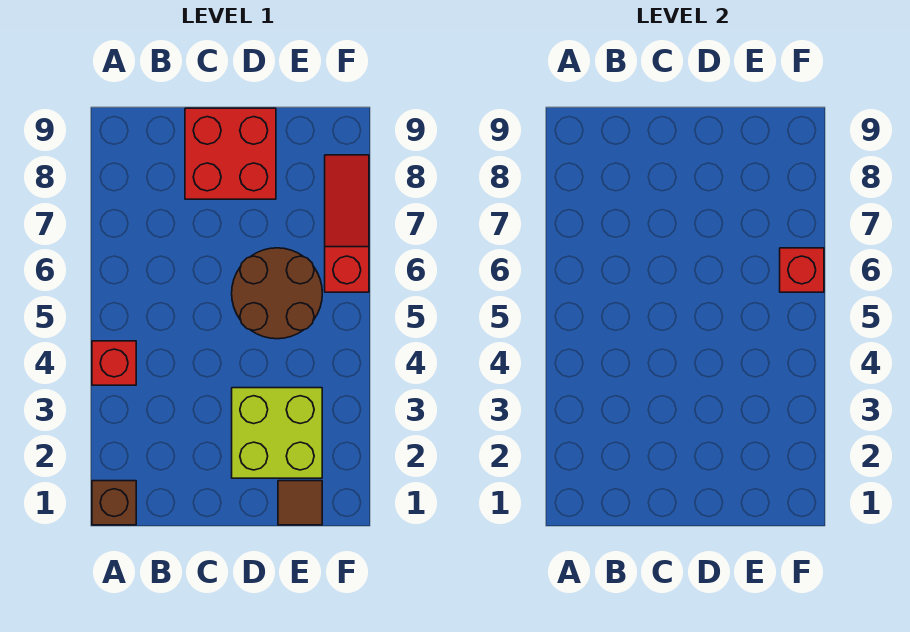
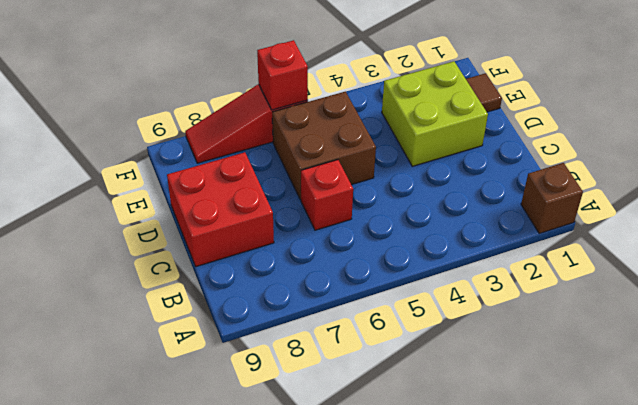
red brick A4 level 1 -> red brick C6 level 1
brown round brick D5:E6 level 1 -> brown brick D5:E6 level 1

